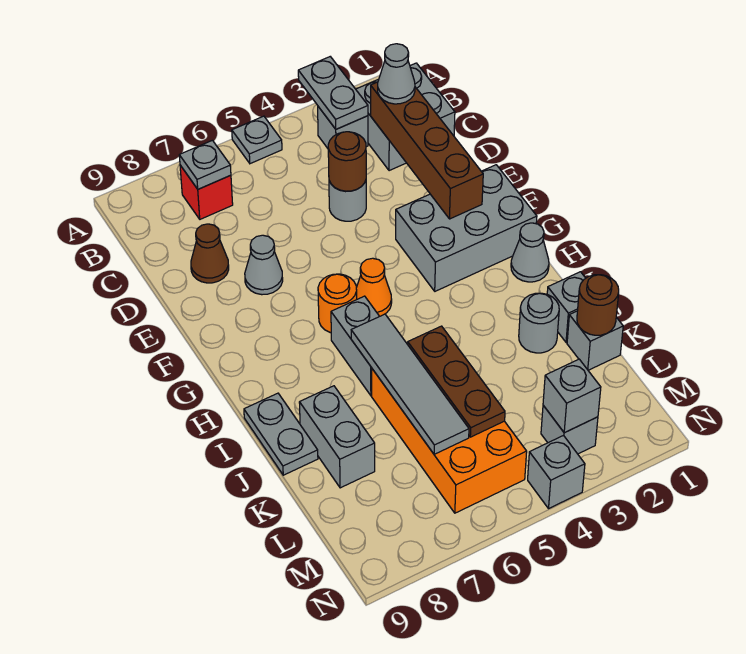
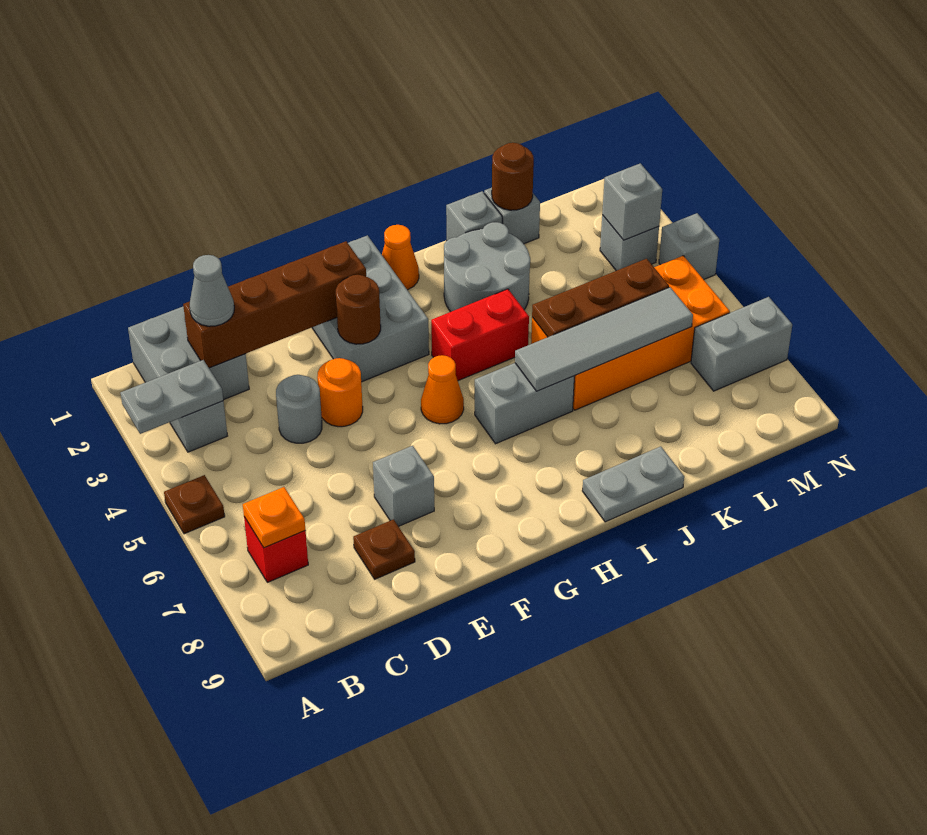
grey plate A5 level 1 -> brown plate A5 level 1
grey plate B7 level 2 -> orange plate B7 level 2
brown round brick D4 level 2 -> brown round brick F3 level 2
brown cone D8 level 1 -> brown plate D8 level 1
grey cone E7 level 1 -> grey brick E7 level 1
orange round brick G6 level 1 -> orange round brick E4 level 1
grey cone H1 level 1 -> orange cone H1 level 1
none -> red brick H4:I4 level 1
grey round brick J2 level 1 -> grey round brick I2:J3 level 1
grey brick J8:K8 level 1 -> grey brick M7:N7 level 1

